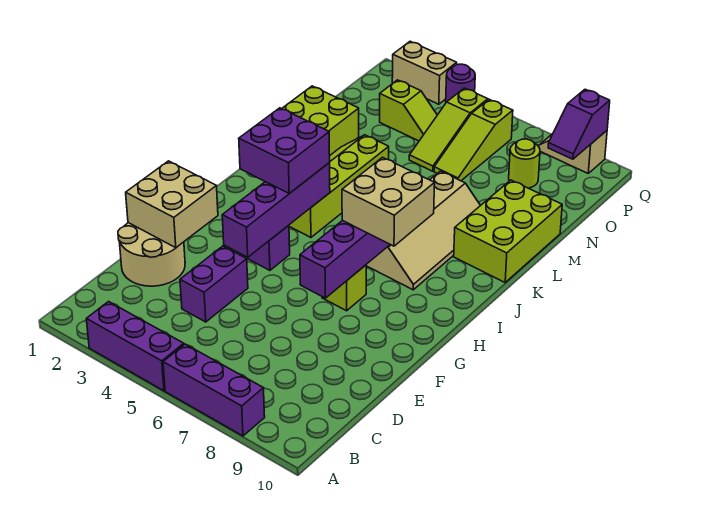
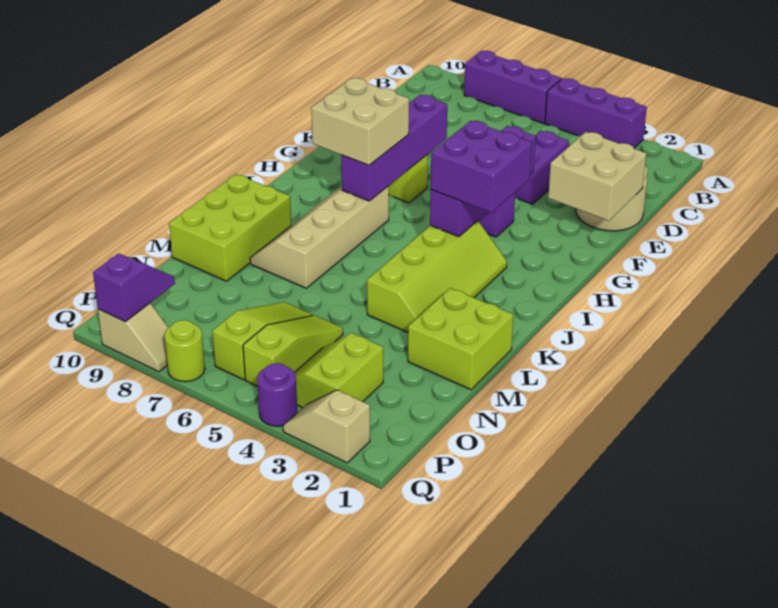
lime slope O3:O4 level 1 top 3 -> lime slope O3:P4 level 1 top 3
lime round brick O8 level 1 -> lime round brick Q7 level 1
tan brick Q2:Q3 level 1 -> tan slope Q2:Q3 level 1 top 2

